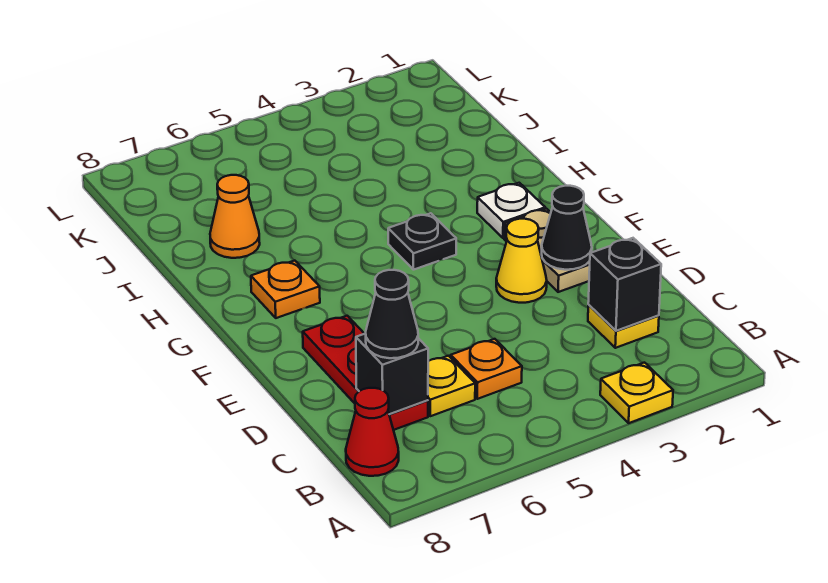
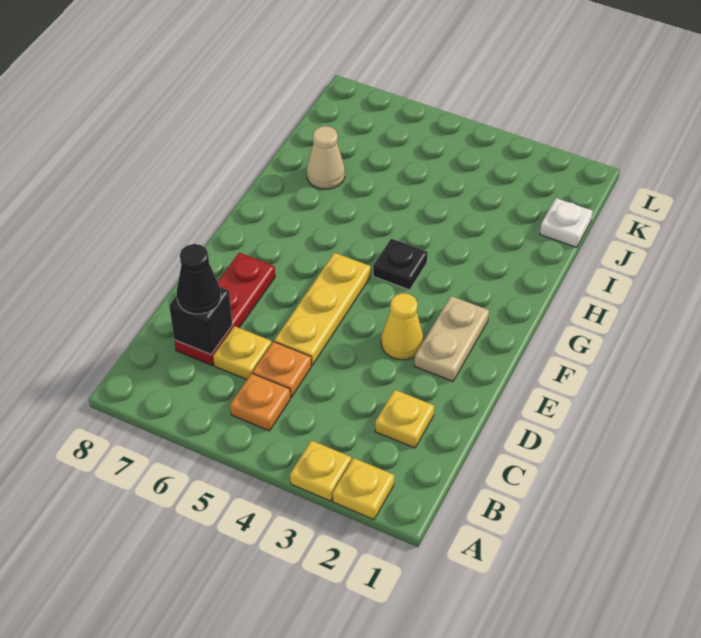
none -> yellow plate A2 level 1
red cone B8 level 1 -> none
black brick C2 level 2 -> none
none -> yellow plate D5:F5 level 1
black cone E2 level 2 -> none
white plate G2 level 1 -> white plate J1 level 1
orange plate G7 level 1 -> orange plate B5 level 1
orange cone I7 level 1 -> tan cone I7 level 1

